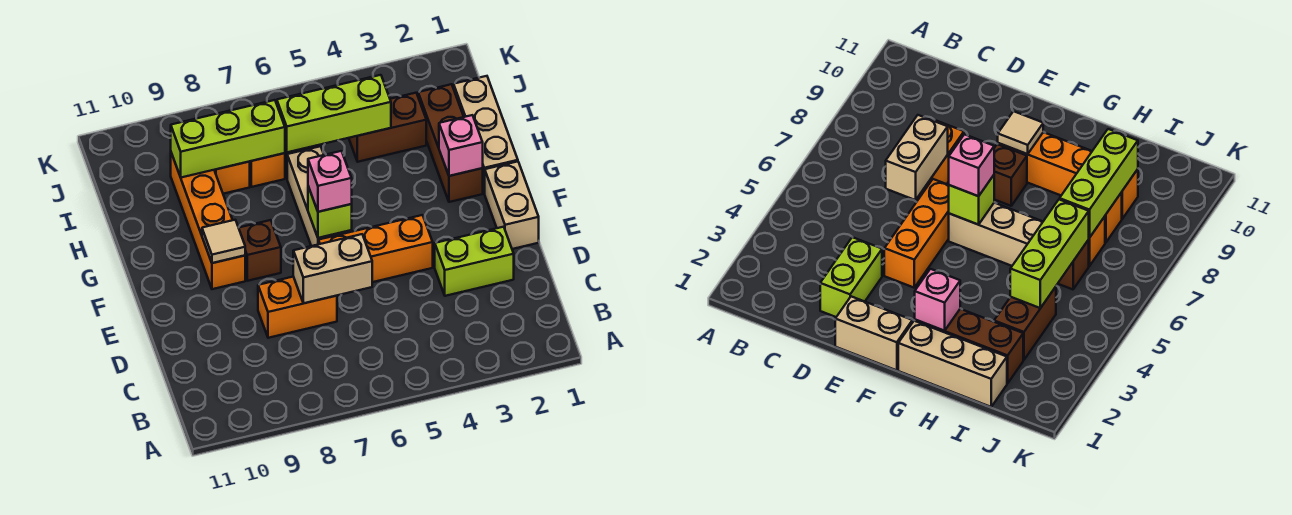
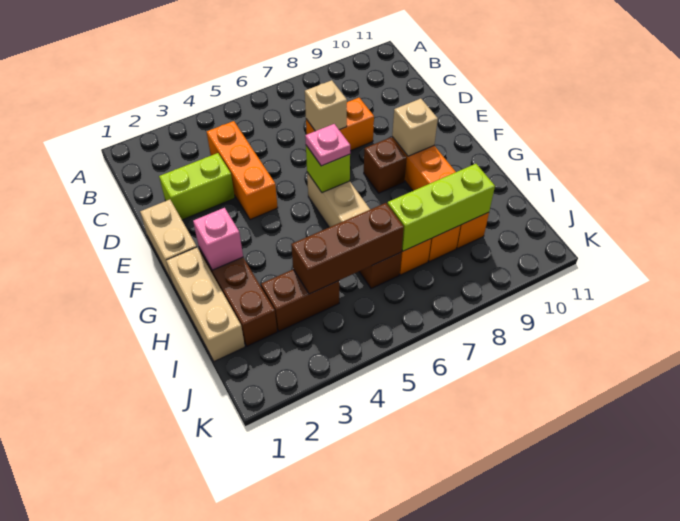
tan brick D6:D7 level 2 -> tan brick D7 level 2
orange brick E4:E6 level 1 -> orange brick C4:E4 level 1
pink brick F6 level 3 -> pink plate F6 level 3
tan tile F9 level 2 -> tan brick F9 level 2
lime brick I4:I6 level 2 -> brown brick I4:I6 level 2

